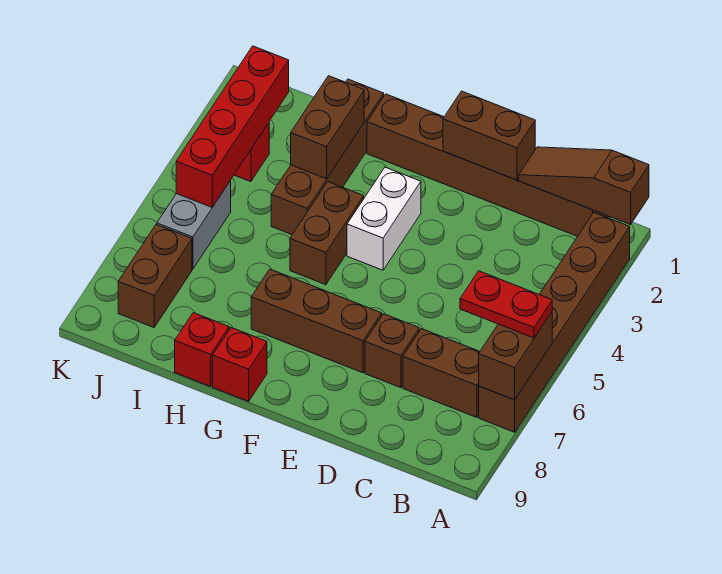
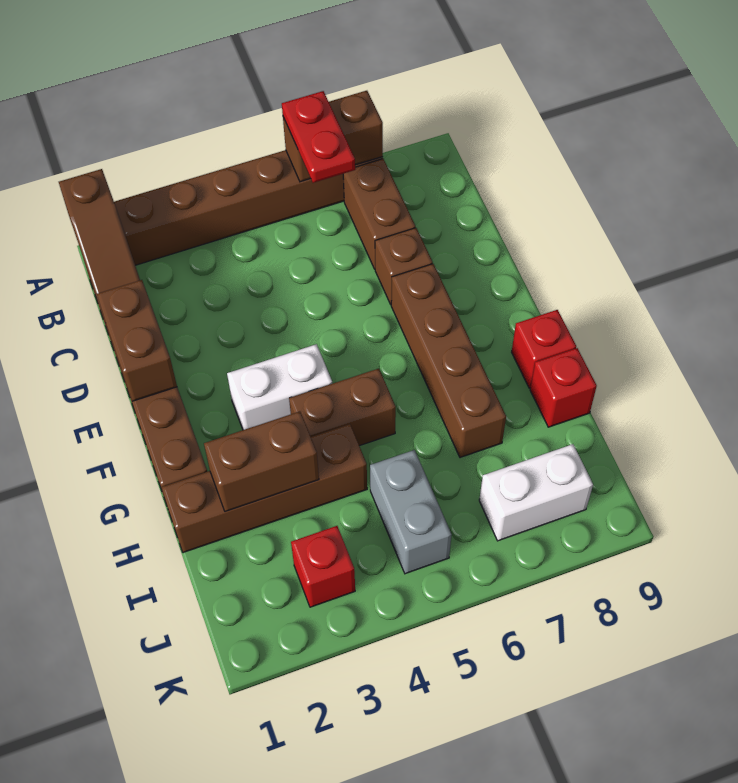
brown brick E7:G7 level 1 -> brown brick E7:H7 level 1
red brick J2:J5 level 2 -> none
grey brick J5:J6 level 1 -> grey brick I5:J5 level 1
brown brick J7:J8 level 1 -> white brick J7:J8 level 1

